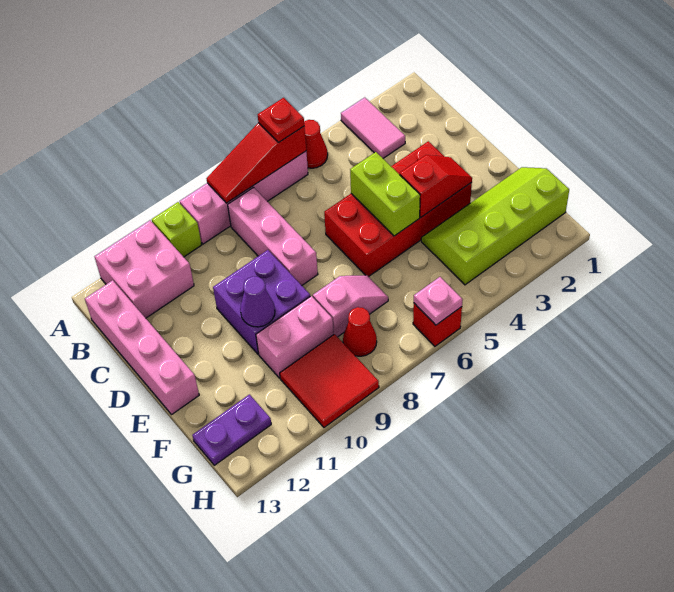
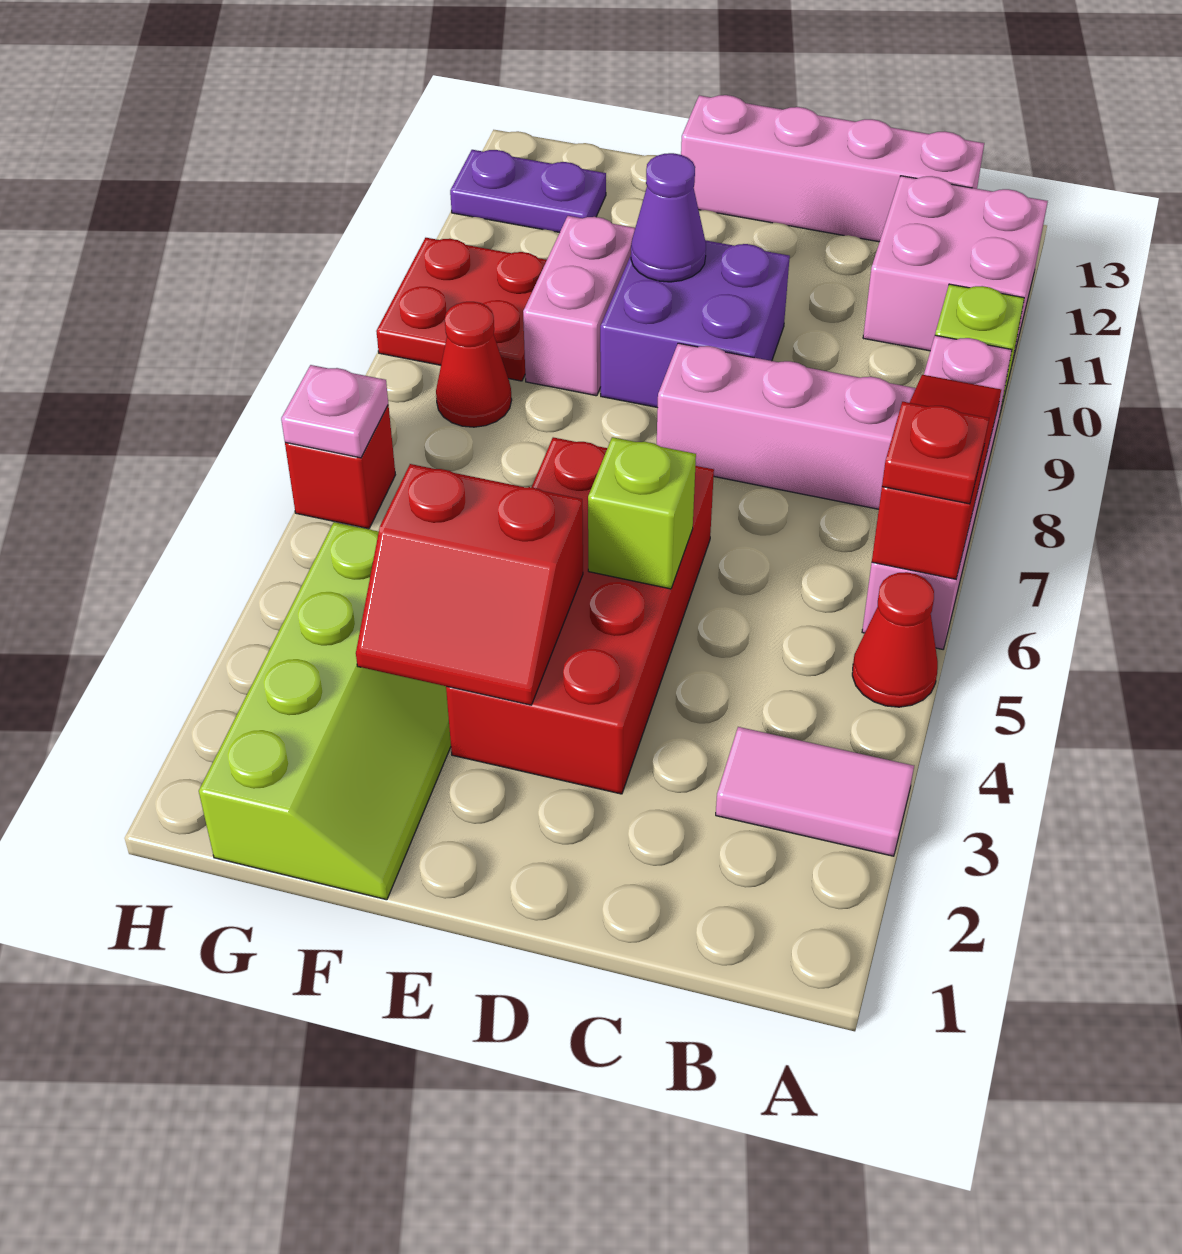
lime brick D5:E5 level 2 -> lime brick D5 level 2
red slope E3:E4 level 2 top 4 -> red slope E3:F4 level 2 top 4
pink slope F7:F8 level 1 top 8 -> none
red tile G9:H10 level 1 -> red plate G9:H10 level 1
purple plate G12:G13 level 1 -> purple plate G12:H12 level 1

